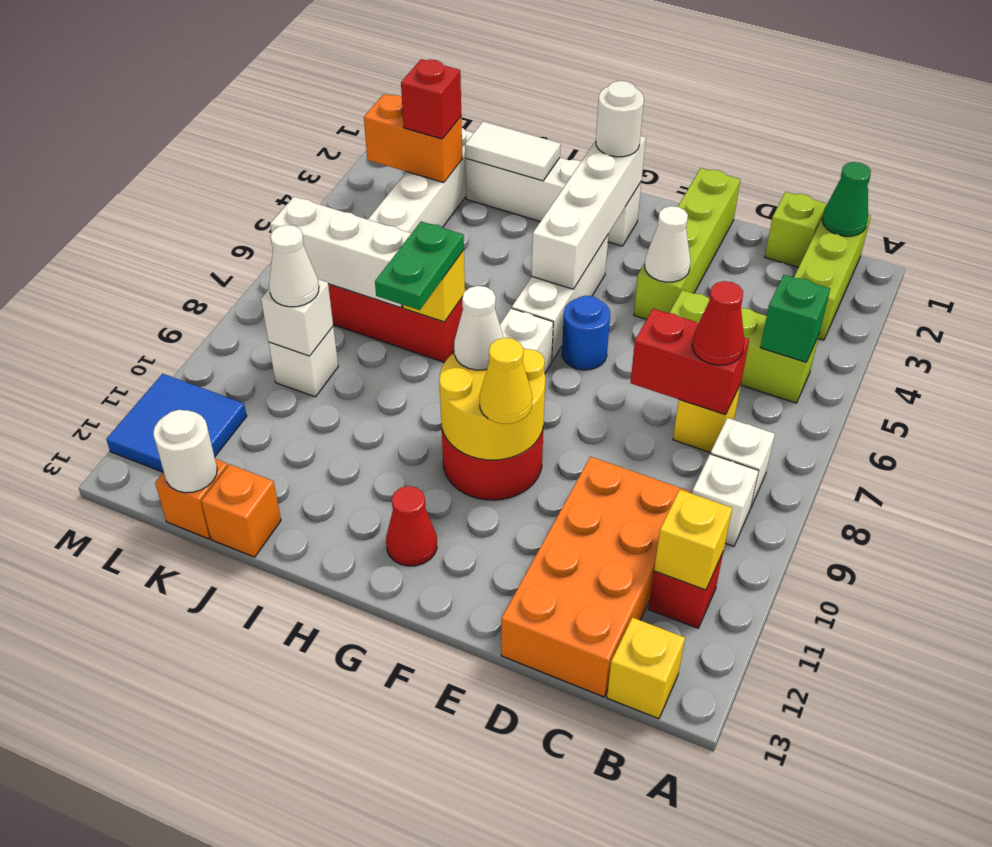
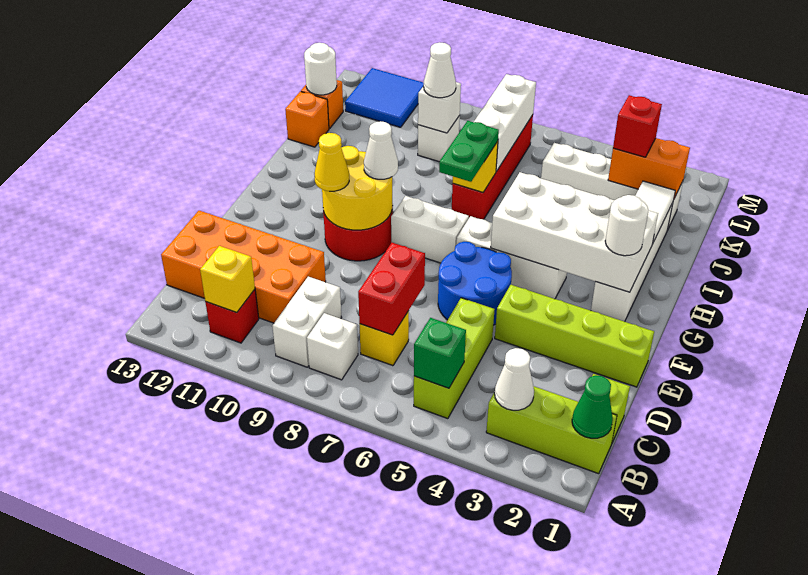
white brick B9 level 1 -> white brick B9:C9 level 1
yellow brick B13 level 1 -> none
red cone C7 level 3 -> none
white cone E4 level 2 -> white cone B3 level 2
blue round brick F6 level 1 -> blue round brick E5:F6 level 1
white brick G2:G5 level 2 -> white brick G2:H5 level 2
red cone G12 level 1 -> none
green plate I7:I8 level 3 -> green plate H7:I7 level 3
orange brick K3:L3 level 2 -> orange brick K2:K3 level 2

